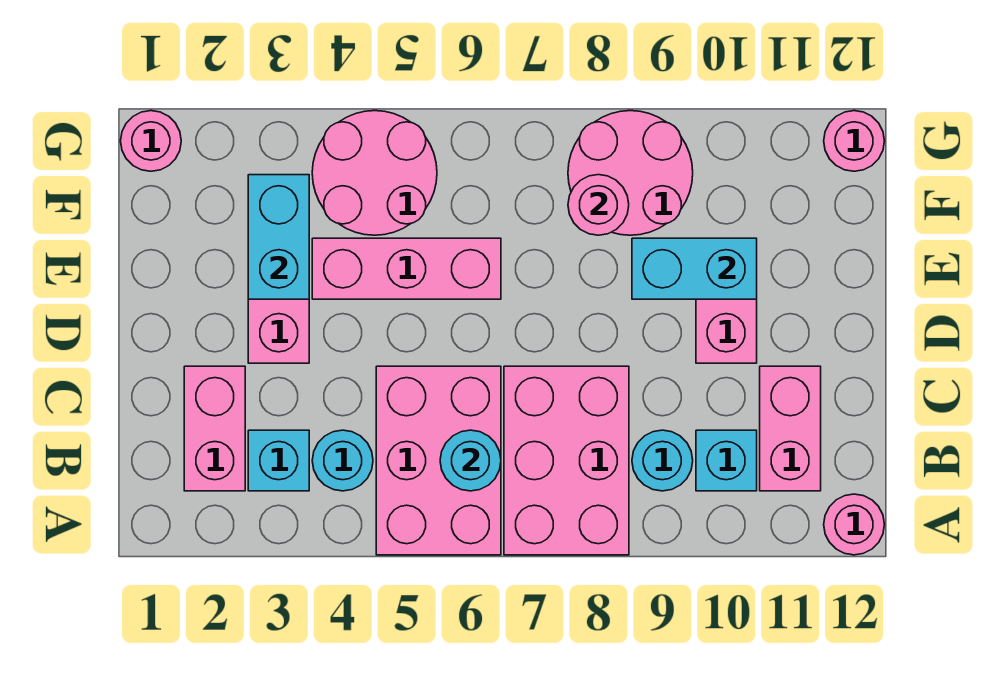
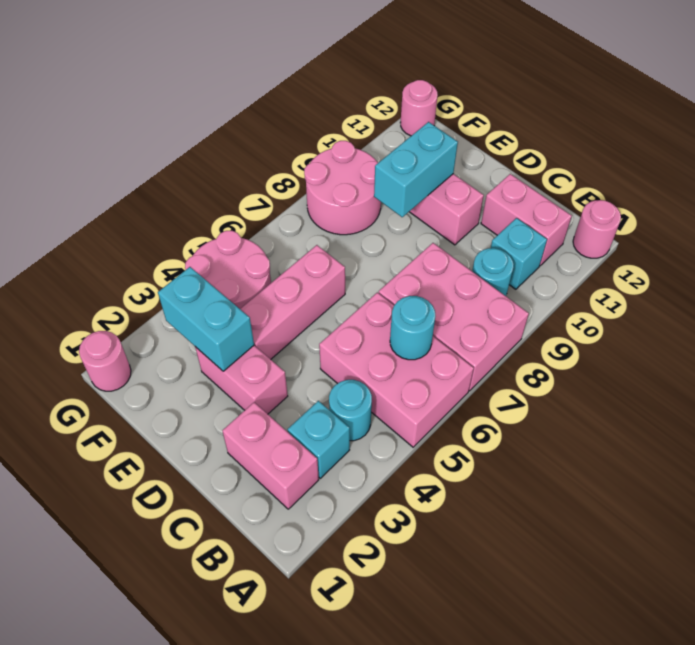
pink round brick F8 level 2 -> none

